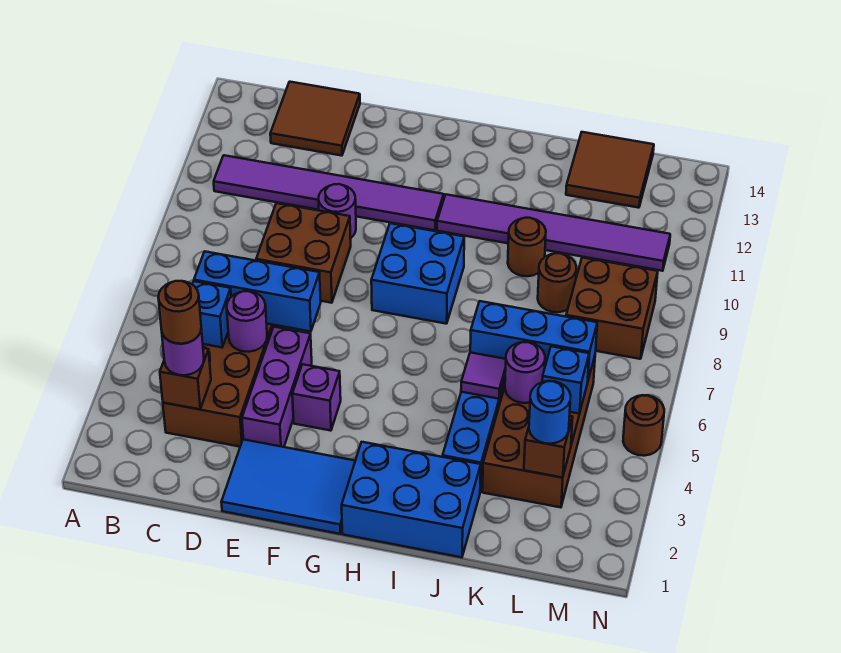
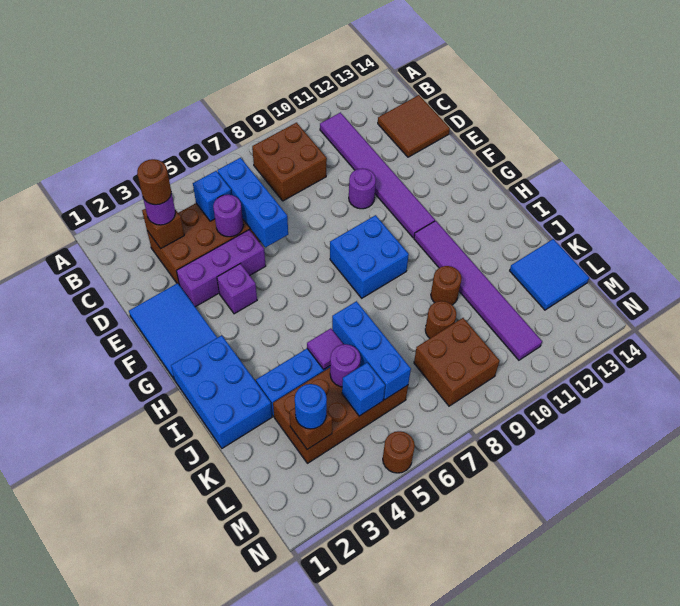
brown brick D8:E9 level 1 -> brown brick B8:C9 level 1
brown tile K13:L14 level 1 -> blue tile K13:L14 level 1

